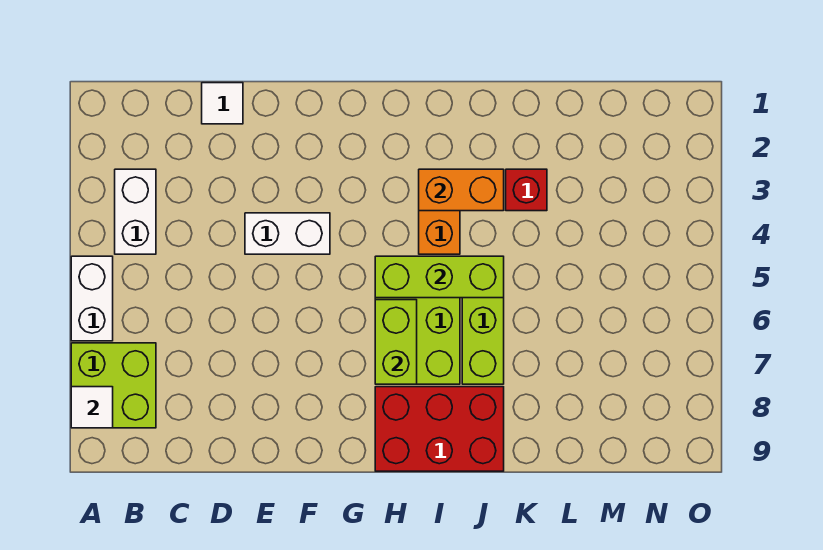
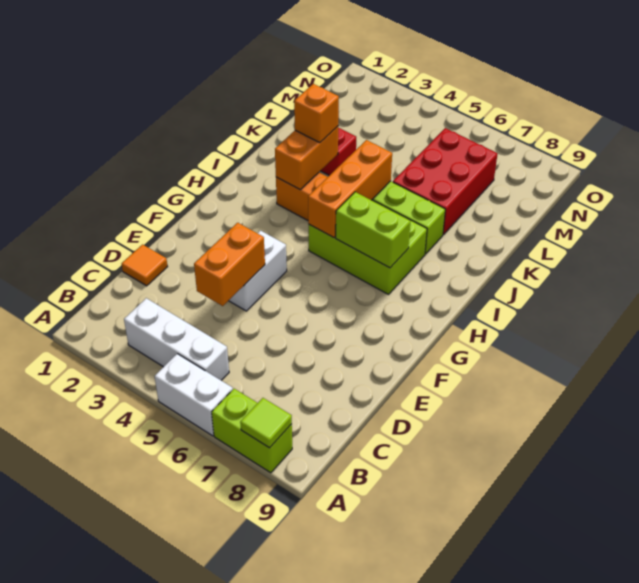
lime brick A7:B8 level 1 -> lime brick A7:A8 level 1
white tile A8 level 2 -> lime tile A8 level 2
white brick B3:B4 level 1 -> white brick B3:B5 level 1
white tile D1 level 1 -> orange tile D1 level 1
none -> orange brick D4:E4 level 2
lime brick H5:J5 level 2 -> orange brick H5:J5 level 2
red brick H8:J9 level 1 -> red brick K6:M7 level 1
none -> orange brick J3 level 3

